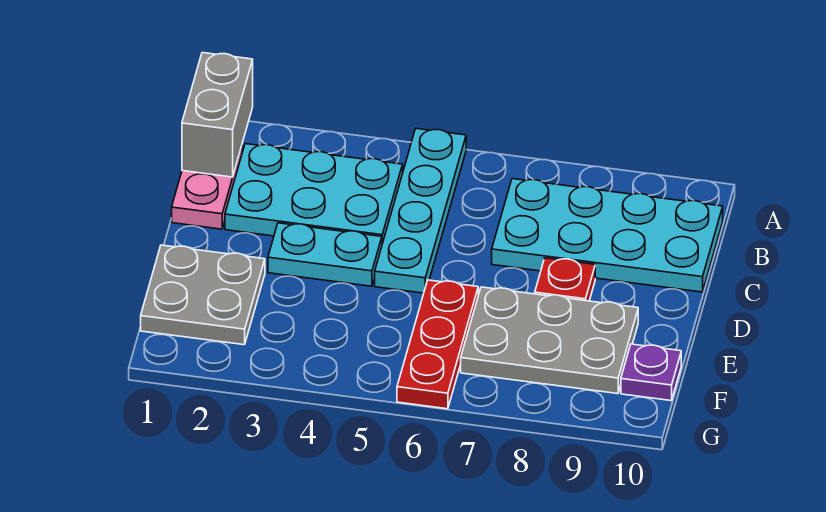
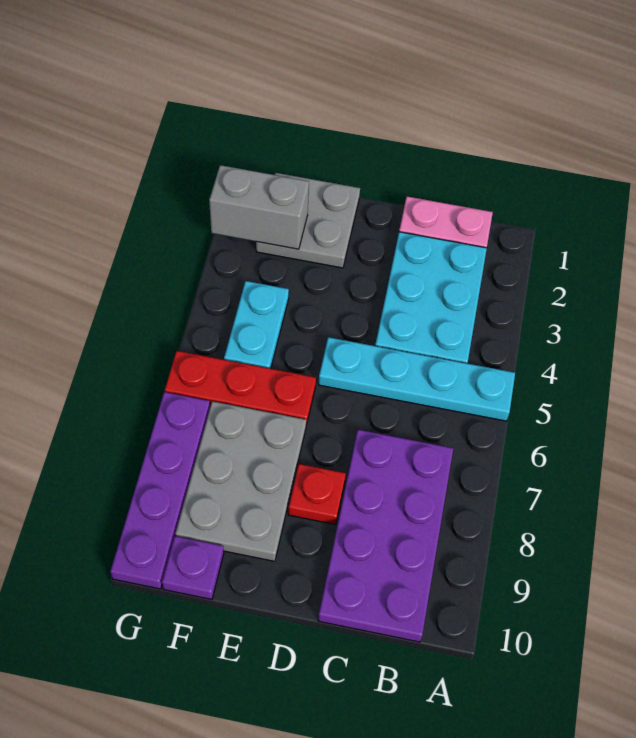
grey brick A1:B1 level 2 -> grey brick F2:G2 level 2
cyan plate B7:C10 level 1 -> purple plate B7:C10 level 1
cyan plate D3:D4 level 1 -> cyan plate F4:F5 level 1
none -> purple plate G7:G10 level 1

